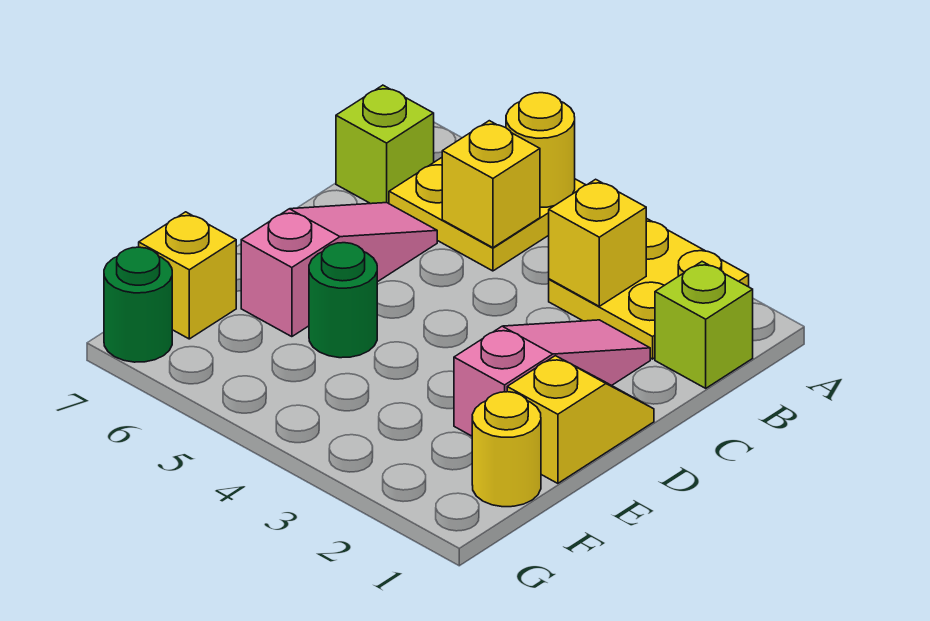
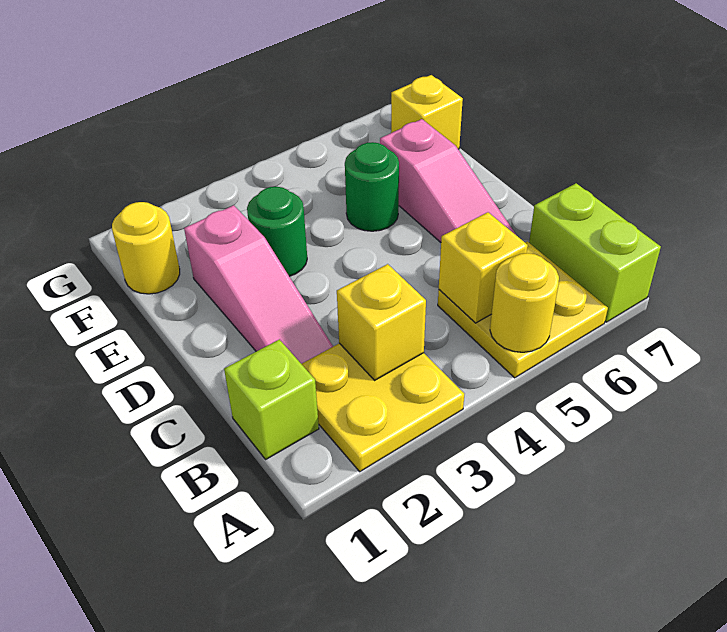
lime brick B7 level 1 -> lime brick A7:B7 level 1
yellow slope D1:E1 level 1 top E -> none
green round brick G7 level 1 -> green round brick E3 level 1

